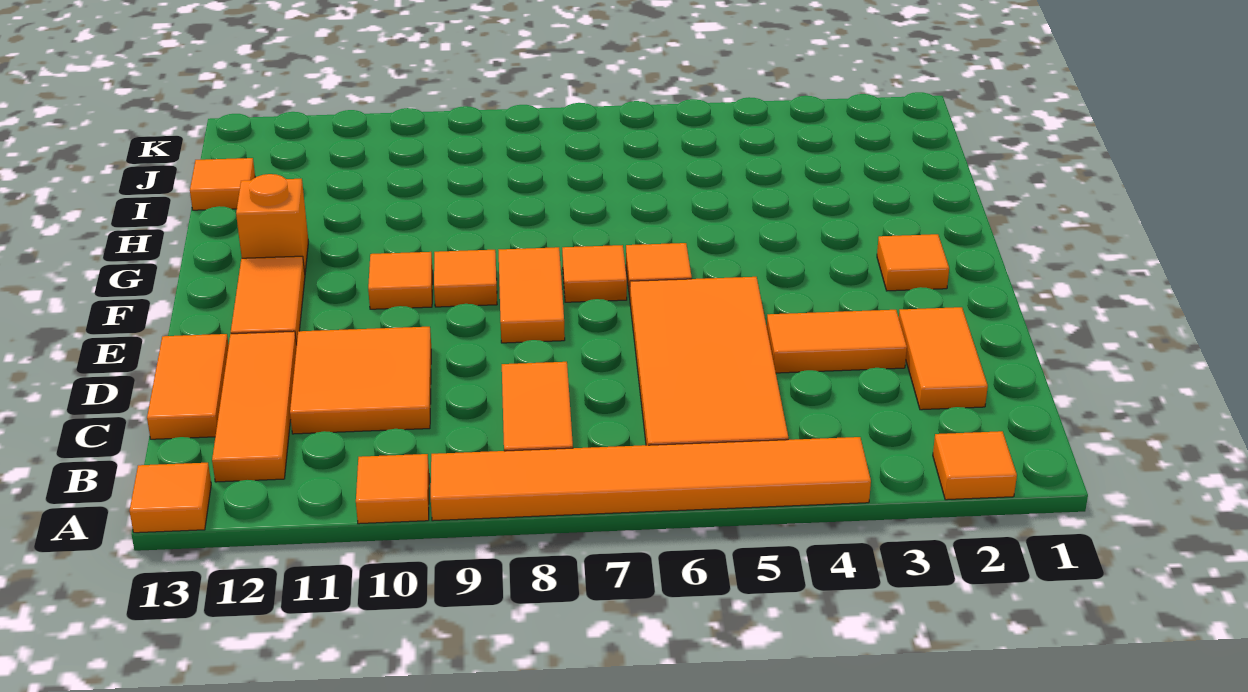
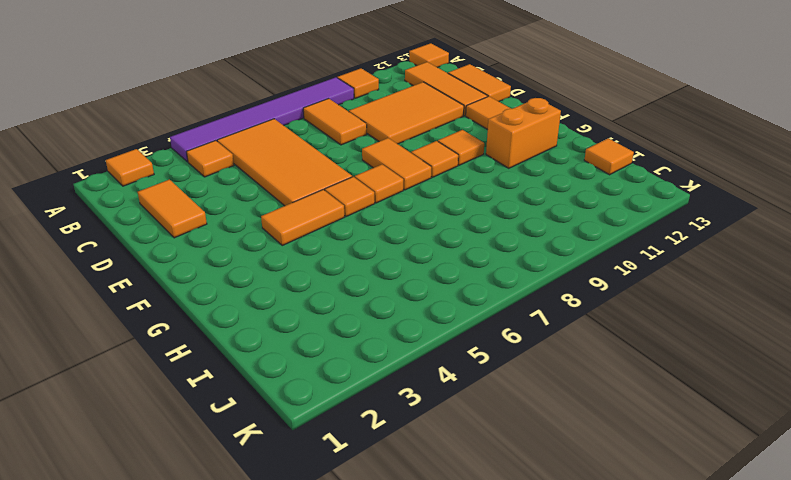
orange tile A4:A9 level 1 -> purple tile A4:A9 level 1
orange tile C10:D11 level 1 -> orange tile C9:D11 level 1
orange tile D3:D4 level 1 -> orange tile F4:F5 level 1
orange tile F2 level 1 -> orange tile B4 level 1
orange brick G12 level 1 -> orange brick G11:G12 level 1

